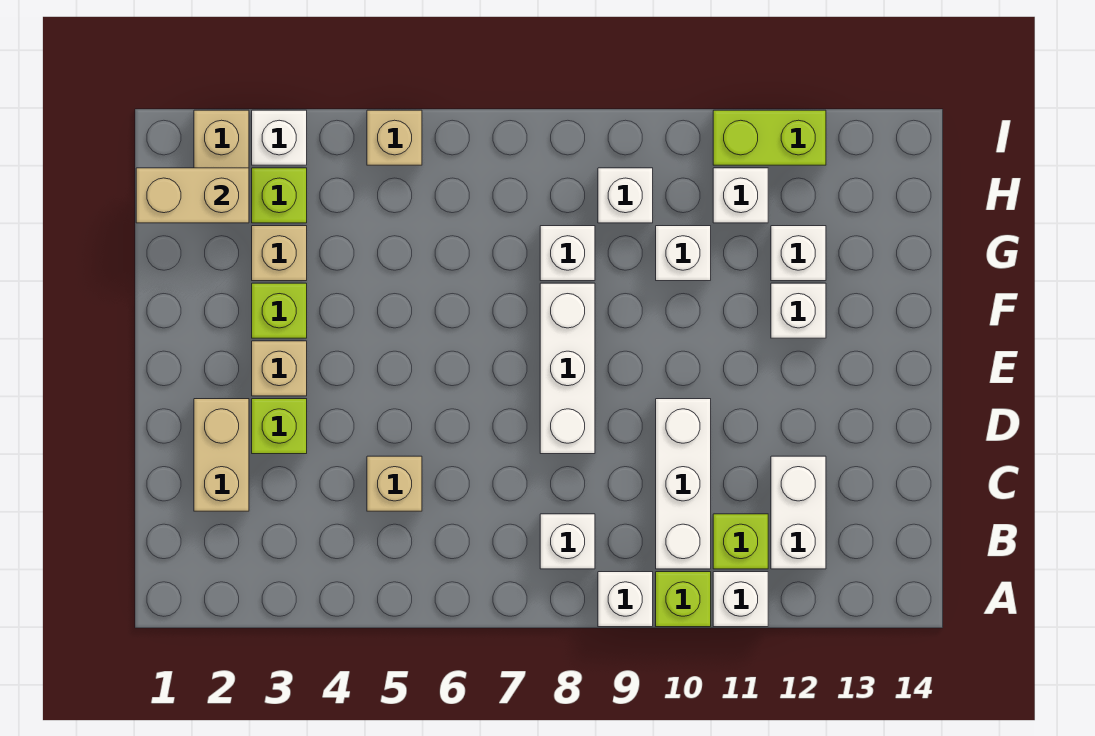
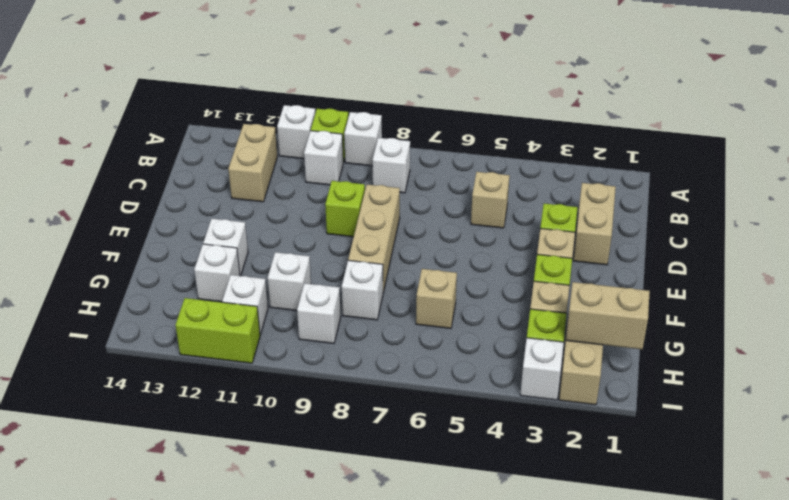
white brick B10:D10 level 1 -> white brick B10 level 1
lime brick B11 level 1 -> lime brick D9 level 1
white brick B12:C12 level 1 -> tan brick B12:C12 level 1
white brick D8:F8 level 1 -> tan brick D8:F8 level 1
tan brick I5 level 1 -> tan brick G6 level 1

